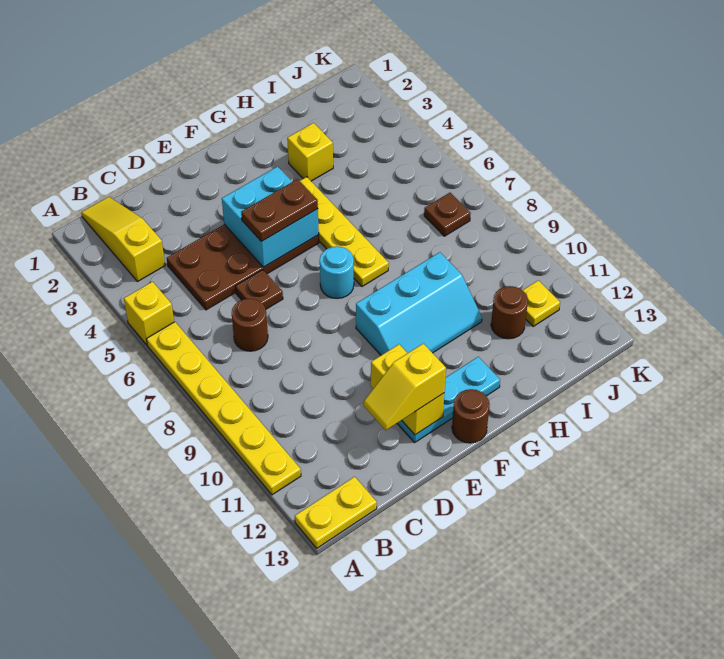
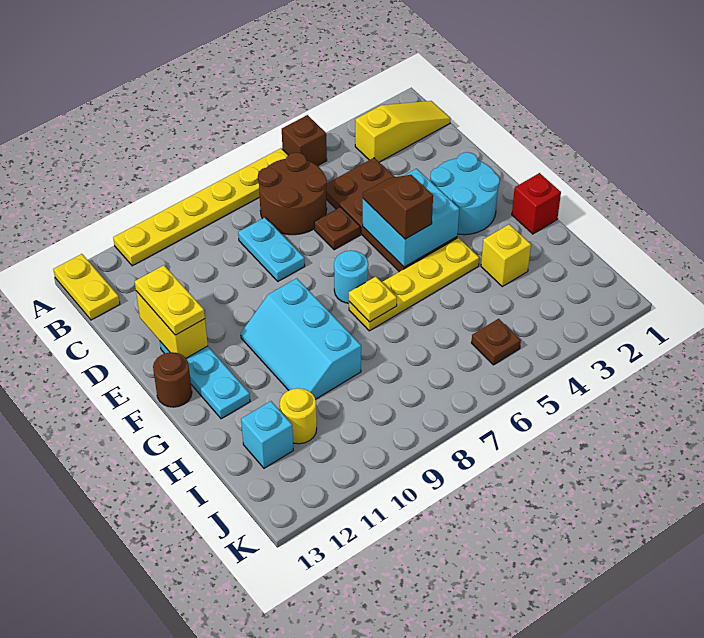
yellow brick A5 level 1 -> brown brick A5 level 1
brown round brick C7 level 1 -> brown round brick B6:C7 level 1
none -> cyan plate C8:D8 level 1
yellow slope D12:E12 level 3 top E -> yellow plate D12:E12 level 3
none -> cyan round brick E2:F3 level 1
brown plate E5:F5 level 3 -> brown slope E5:F5 level 3 top F
yellow brick E11:E12 level 2 -> yellow brick D12:E12 level 2
none -> red brick G1 level 1
brown round brick I11 level 1 -> yellow round brick I11 level 1
none -> cyan brick I12 level 1
brown plate J7 level 1 -> brown plate J5 level 1
yellow plate J11 level 1 -> yellow plate G7 level 2

